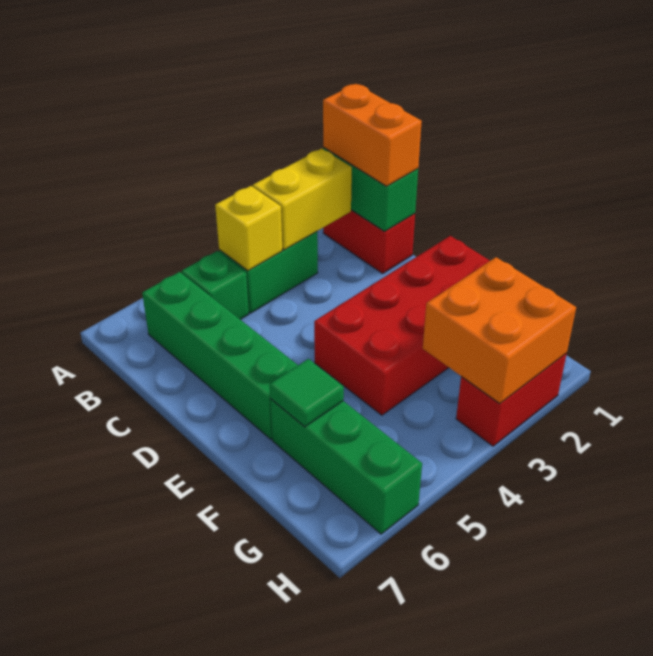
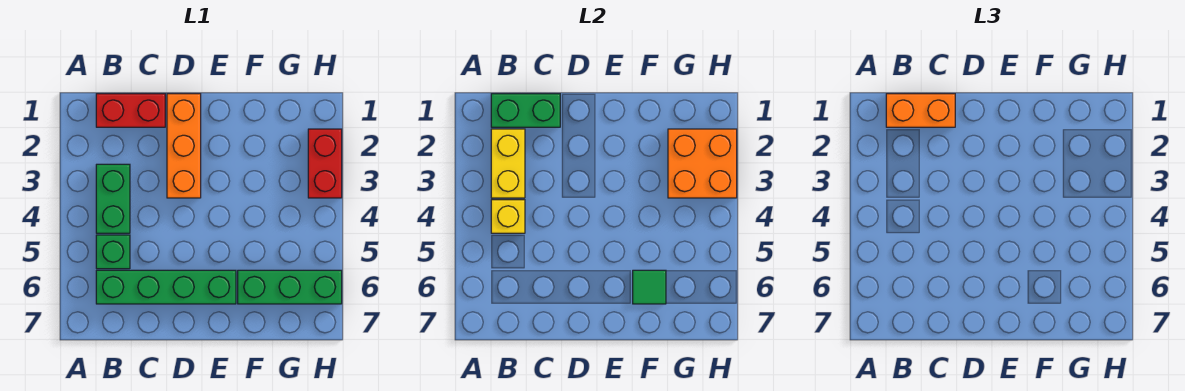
none -> orange brick D1:D3 level 1
red brick E1:F4 level 1 -> none

